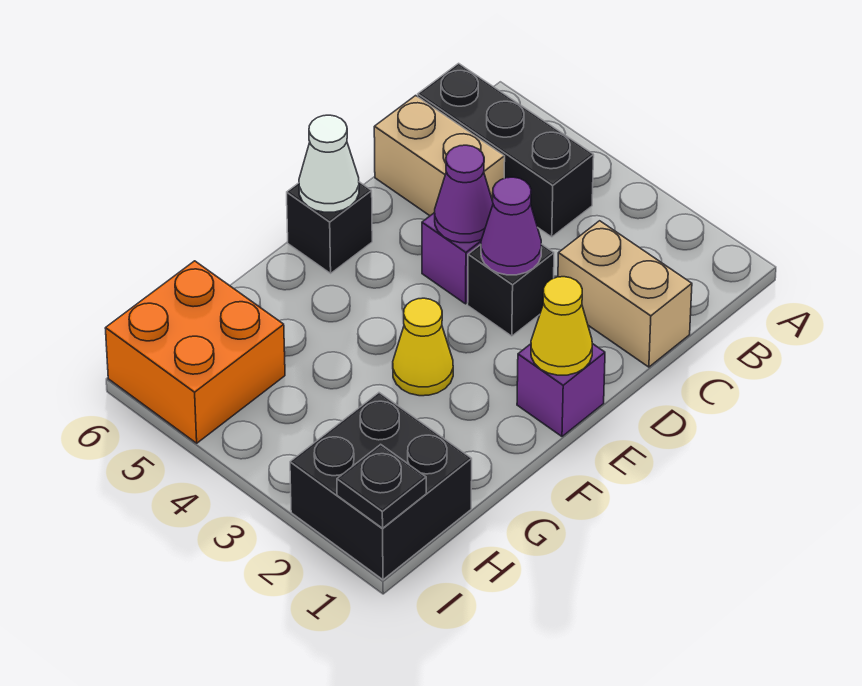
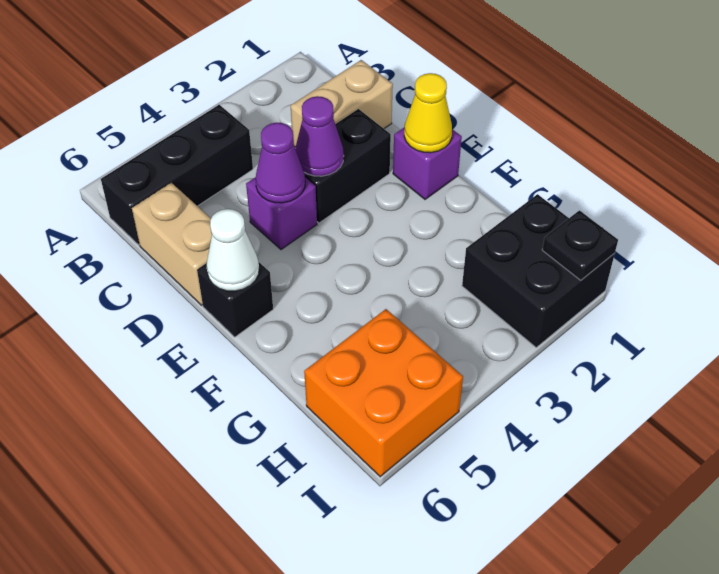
tan brick C5:C6 level 1 -> tan brick C6:D6 level 1
black brick D3 level 1 -> black brick D2:D3 level 1
yellow cone F3 level 1 -> none

